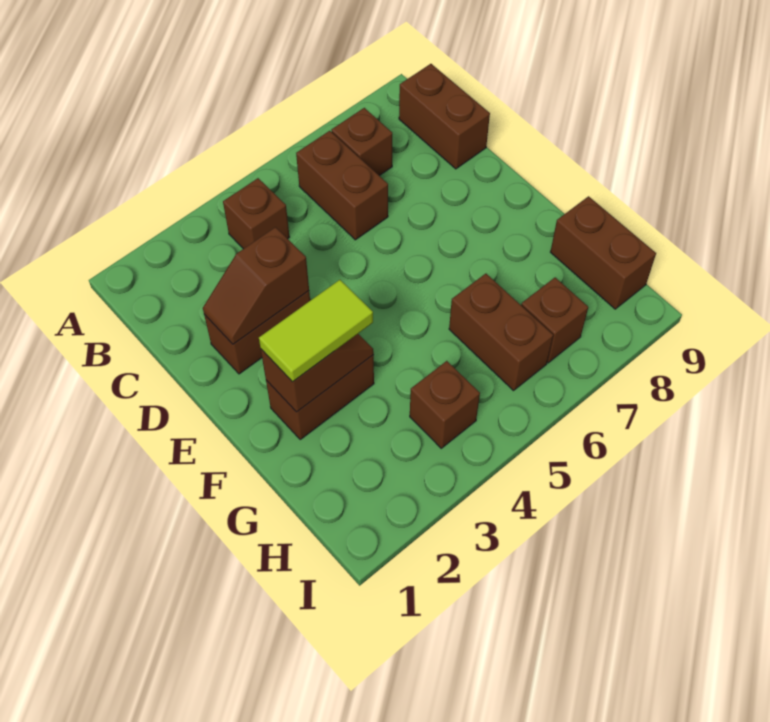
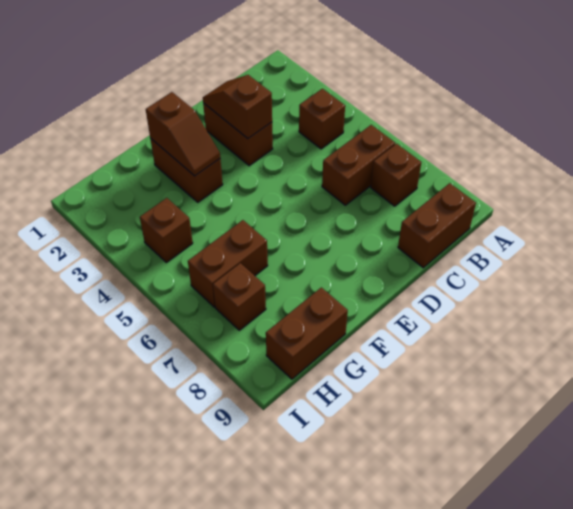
lime tile F2:F3 level 3 -> none

